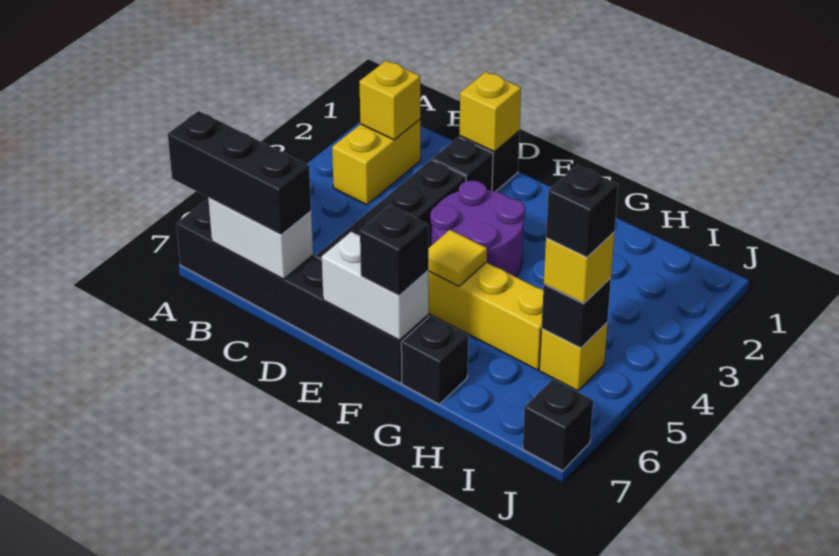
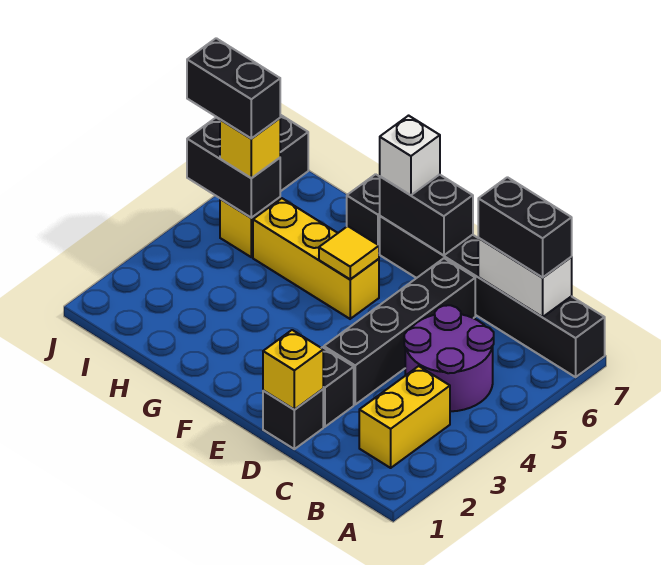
black brick A7:C7 level 3 -> black brick B7:C7 level 3
yellow brick B2 level 2 -> none
purple round brick E3:F4 level 1 -> purple round brick B4:C5 level 1
white brick E7:F7 level 2 -> black brick E7:F7 level 2
black brick F7 level 3 -> white brick F7 level 3
black brick I5 level 2 -> black brick I5:J5 level 2
black brick I5 level 4 -> black brick I5:J5 level 4

